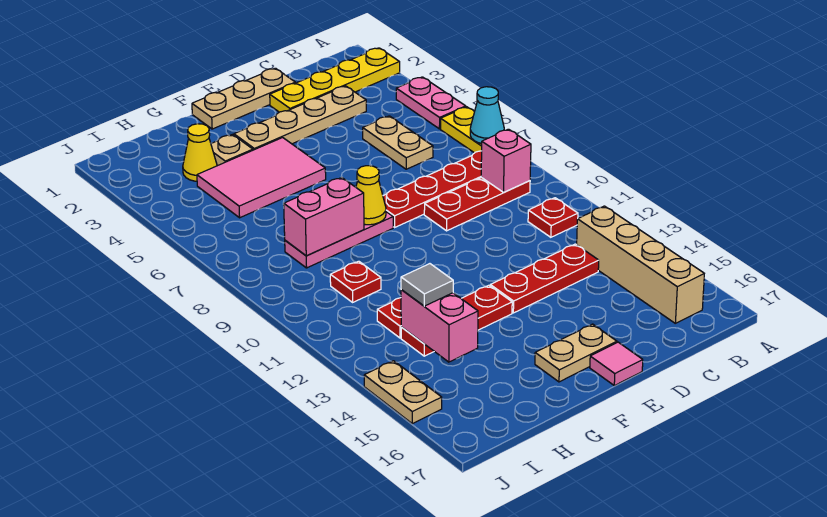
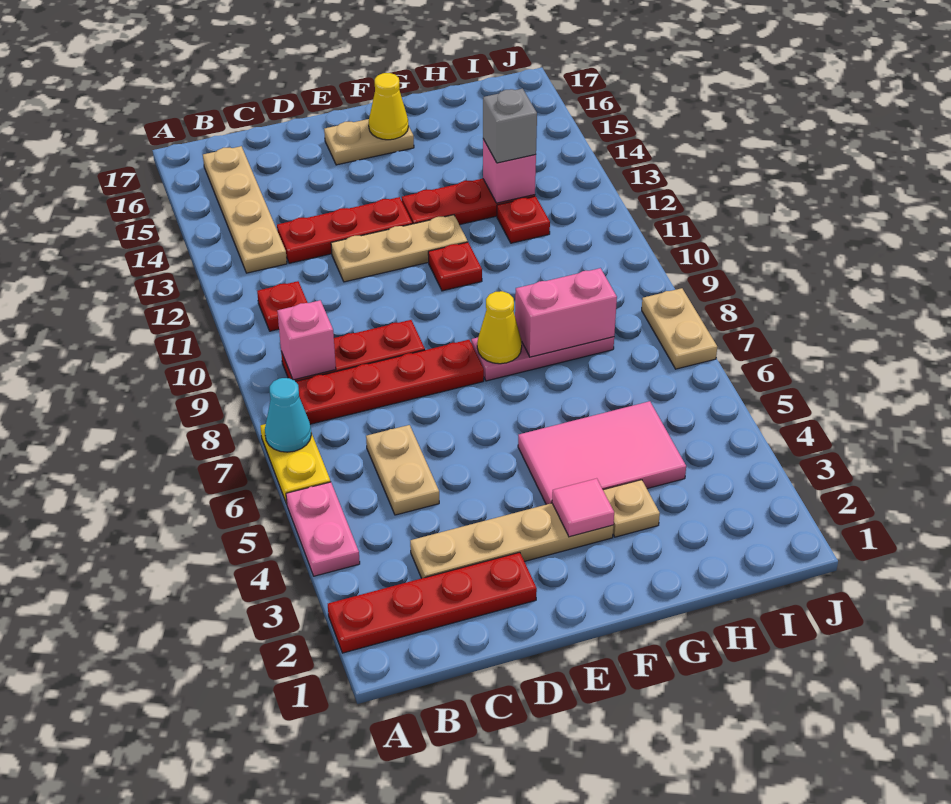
yellow plate A2:D2 level 1 -> red plate A2:D2 level 1
tan brick B13:B16 level 1 -> tan plate B13:B16 level 1
tan plate D1:F1 level 1 -> tan plate D12:F12 level 1
pink tile E17 level 1 -> pink tile F3 level 2
yellow cone H3 level 1 -> yellow cone F16 level 2
red plate H10 level 1 -> red plate F11 level 1
pink brick H13:H14 level 2 -> pink brick H13 level 2
grey tile H13 level 3 -> grey brick H13 level 3
tan plate J14:J15 level 1 -> tan plate J7:J8 level 1

